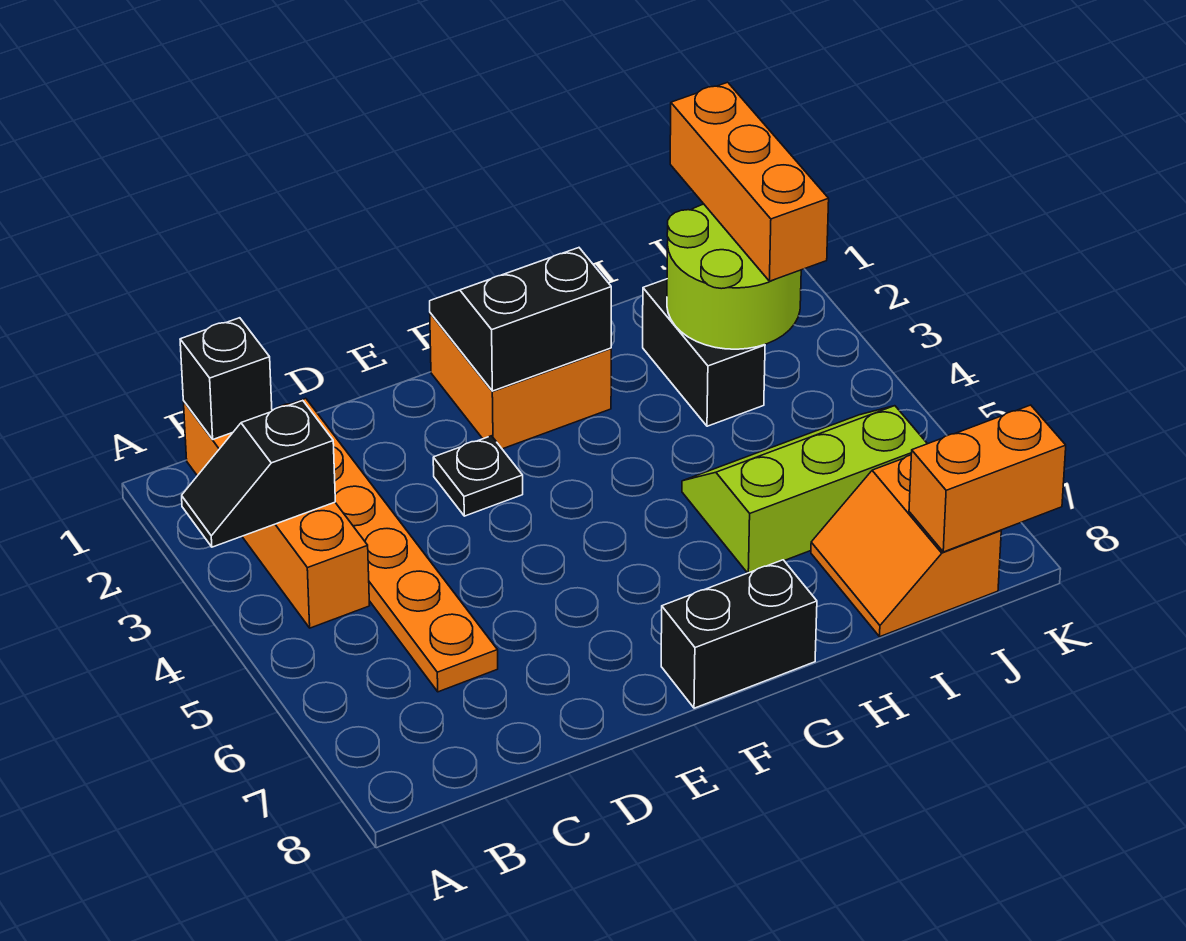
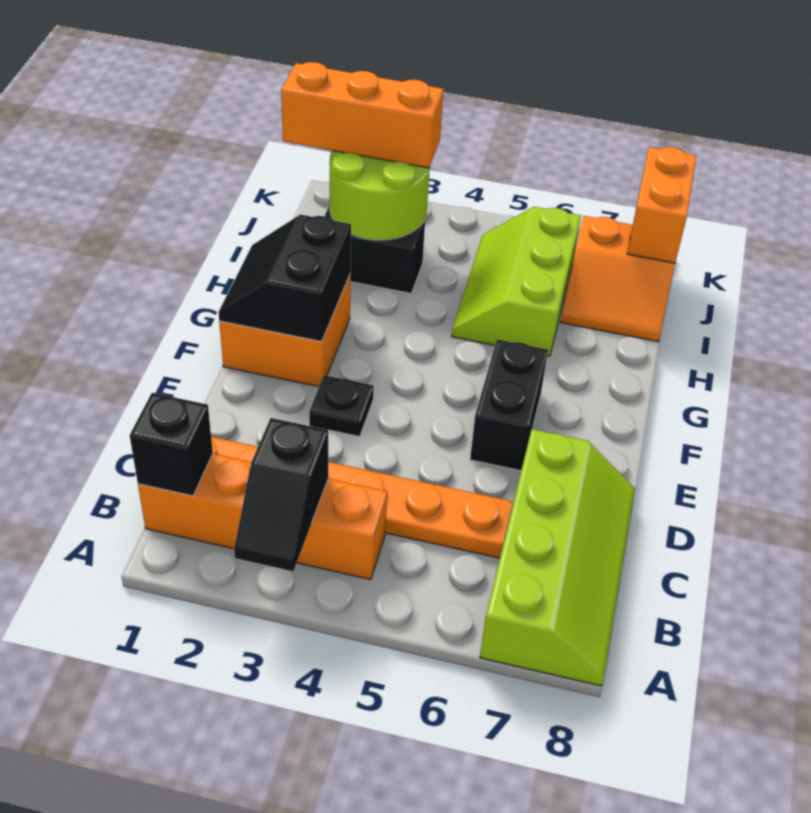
none -> lime slope A7:D8 level 1 top 7
black brick F8:G8 level 1 -> black brick E6:F6 level 1

